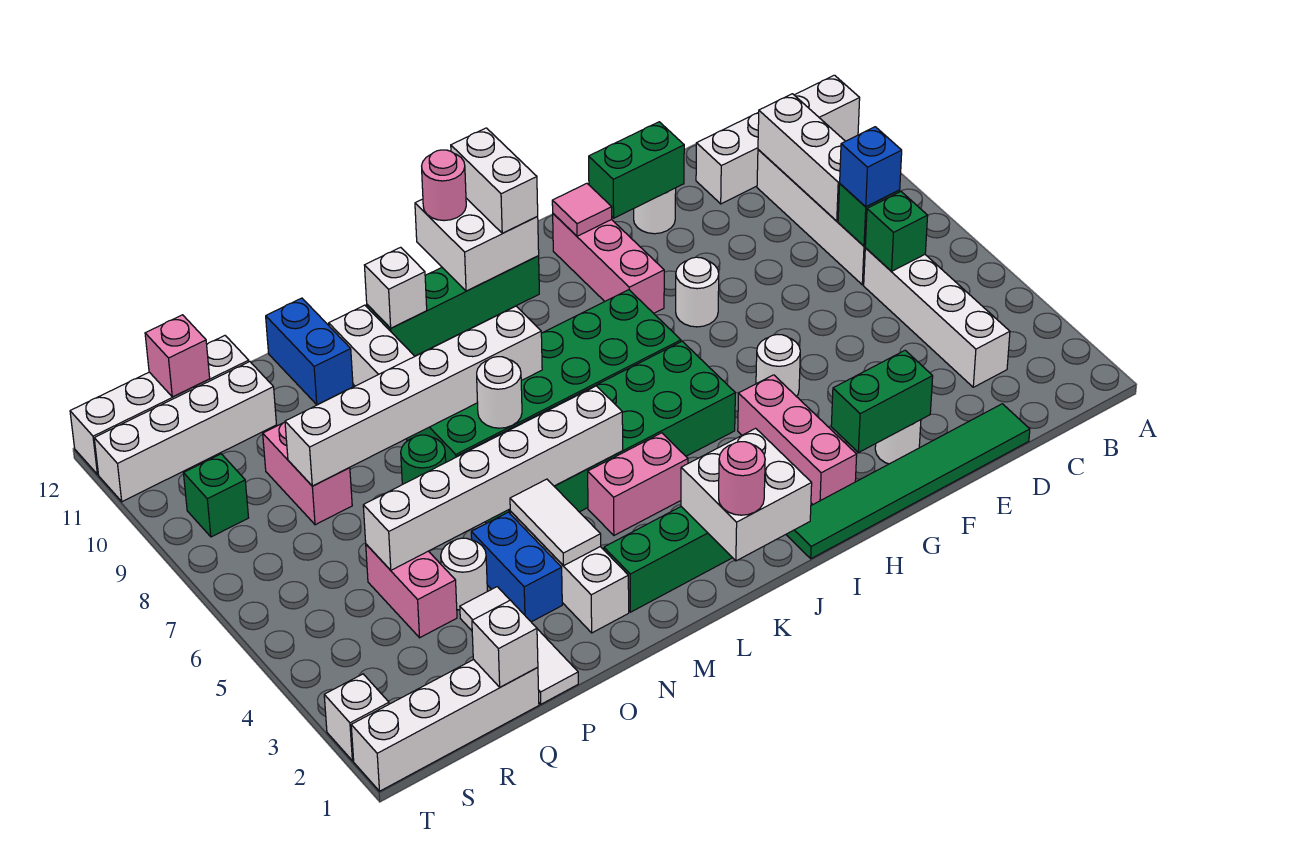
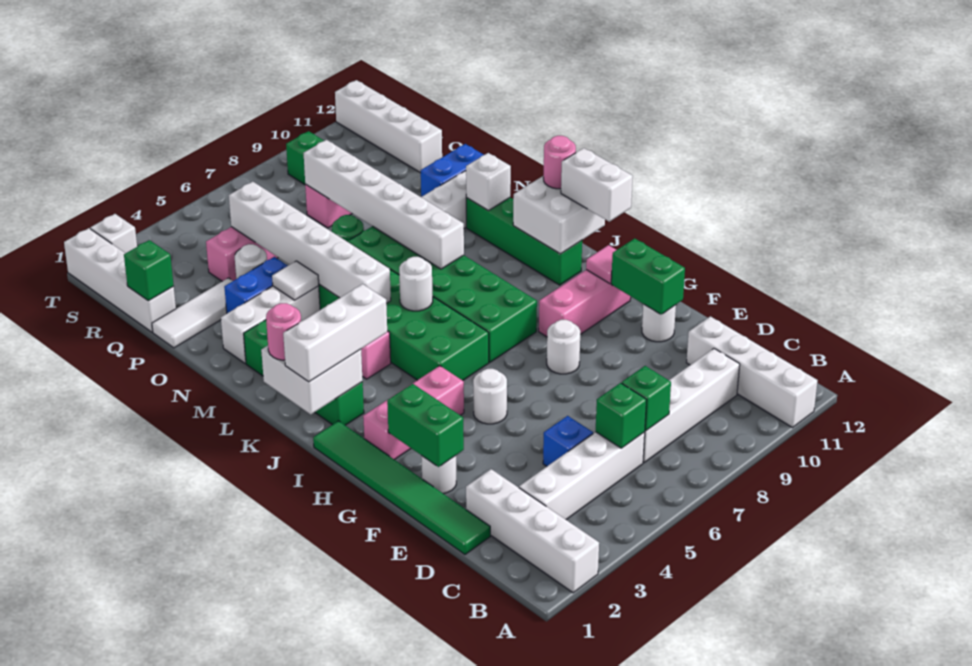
blue brick C7 level 3 -> blue brick D5 level 1
white brick C8:C10 level 2 -> white brick J1:J3 level 3
white brick J11:J12 level 3 -> white brick I12:J12 level 3
white round brick M7 level 2 -> white round brick K6 level 2
white tile N3:N4 level 2 -> white tile N4 level 2
white brick Q1 level 2 -> green brick Q1 level 2
white brick Q11:T11 level 1 -> white brick A2:D2 level 1
pink brick R12 level 2 -> none

